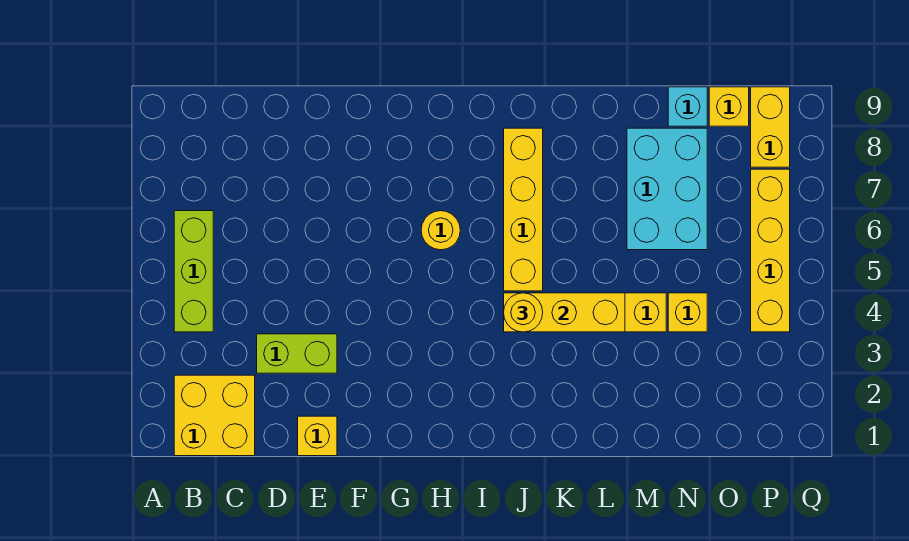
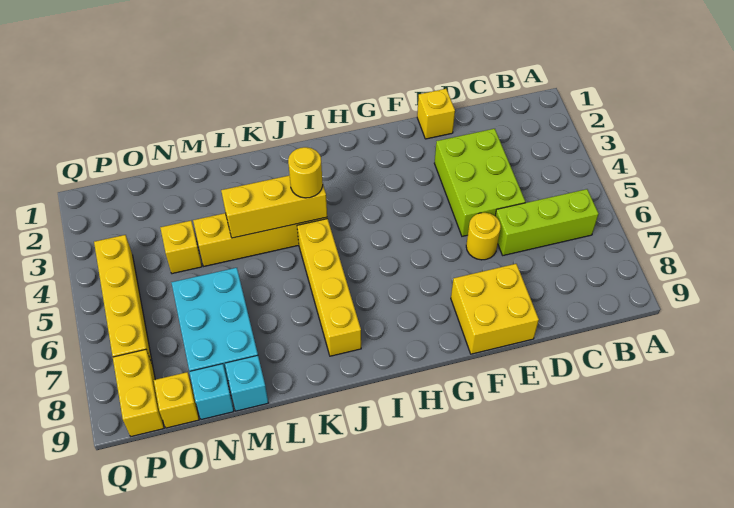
yellow brick B1:C2 level 1 -> yellow brick E8:F9 level 1
lime brick B4:B6 level 1 -> lime brick B6:D6 level 1
lime brick D3:E3 level 1 -> lime brick D3:E5 level 1
yellow round brick H6 level 1 -> yellow round brick E6 level 1
none -> cyan brick M9 level 1

